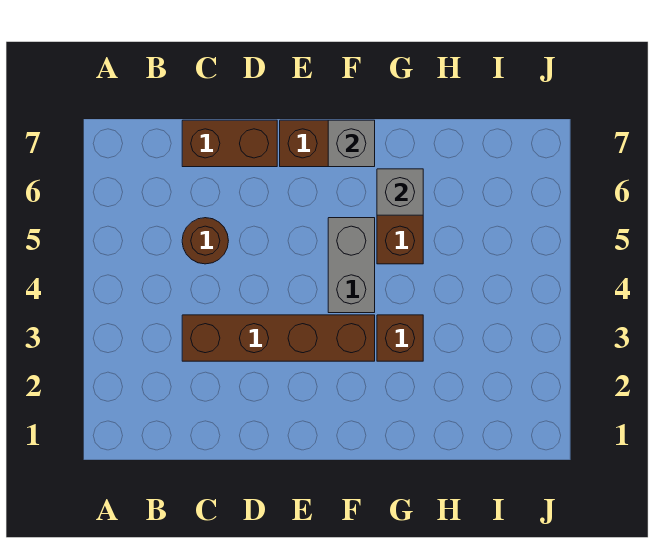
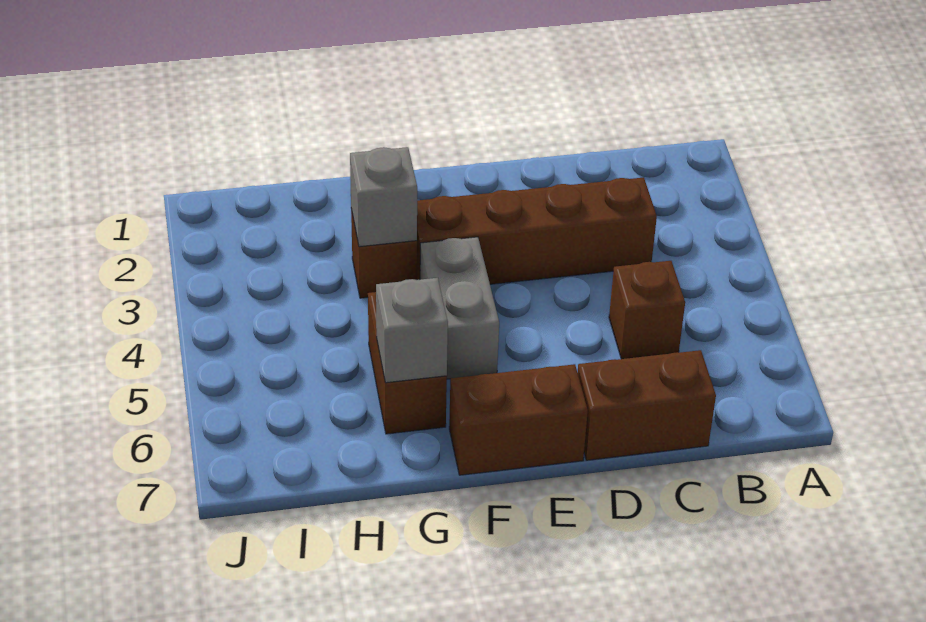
brown round brick C5 level 1 -> brown brick C5 level 1
grey brick F7 level 2 -> grey brick G3 level 2

